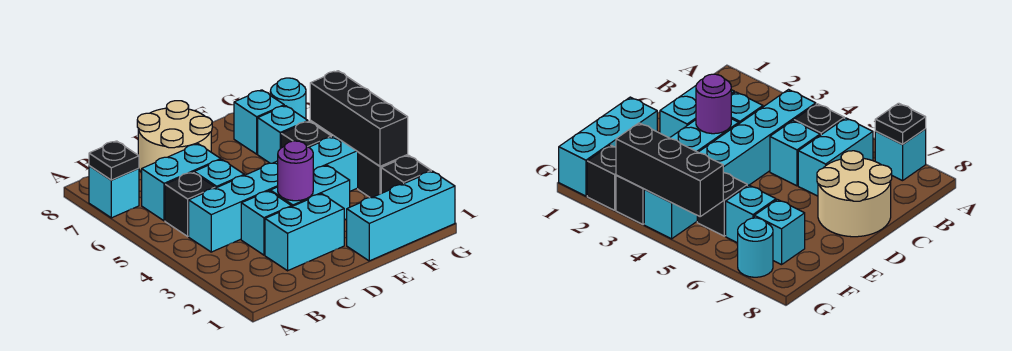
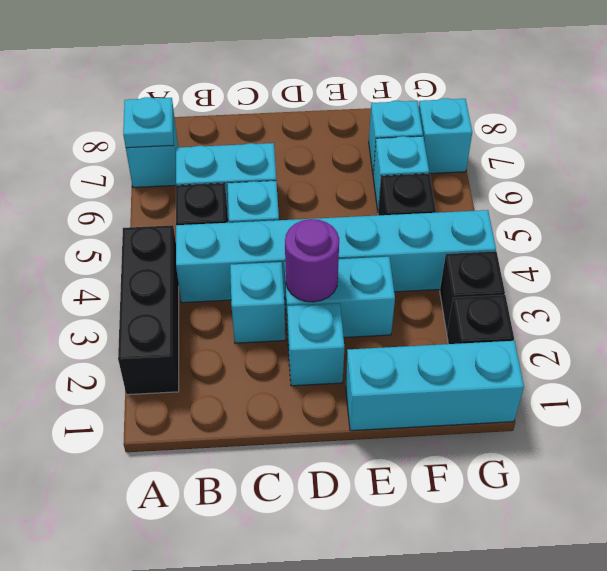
black plate A7 level 2 -> cyan plate A7 level 2
cyan brick C2:D2 level 1 -> cyan brick D2 level 1
tan round brick C7:D8 level 1 -> none
black brick G3:G5 level 2 -> black brick A2:A4 level 1
cyan round brick G7 level 1 -> cyan brick G7 level 1

